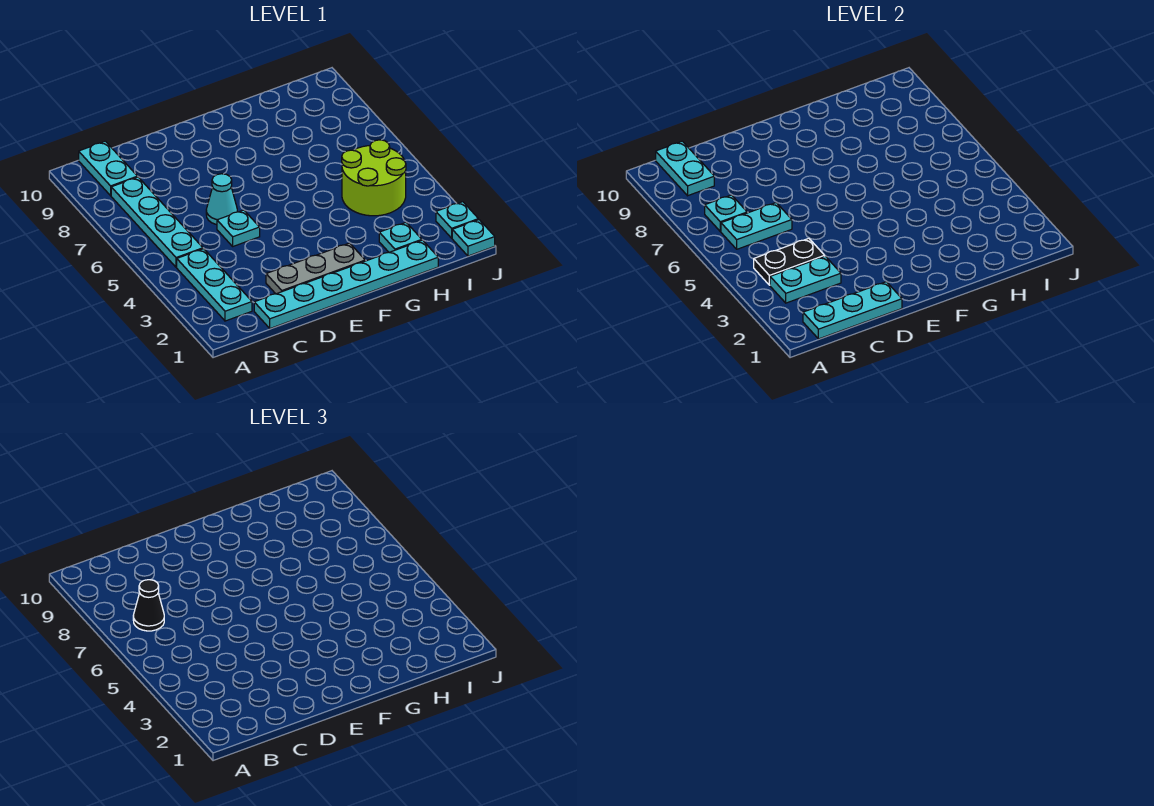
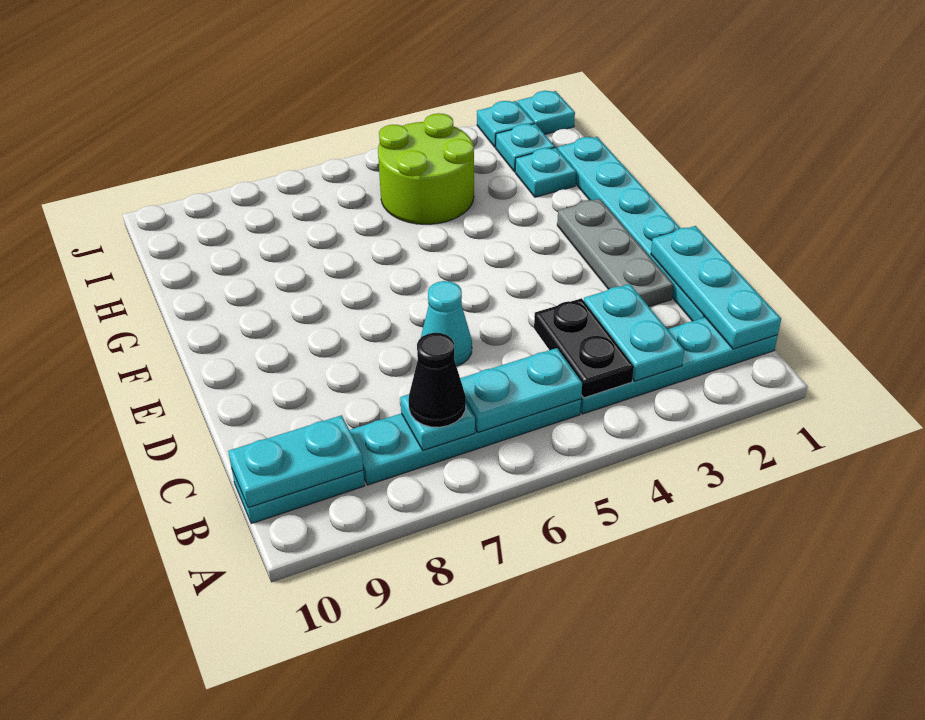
cyan plate B2:B4 level 1 -> cyan plate B1:B4 level 1
cyan plate B6:C6 level 2 -> cyan plate B5:B6 level 2
cyan plate D5 level 1 -> cyan plate I2 level 1

